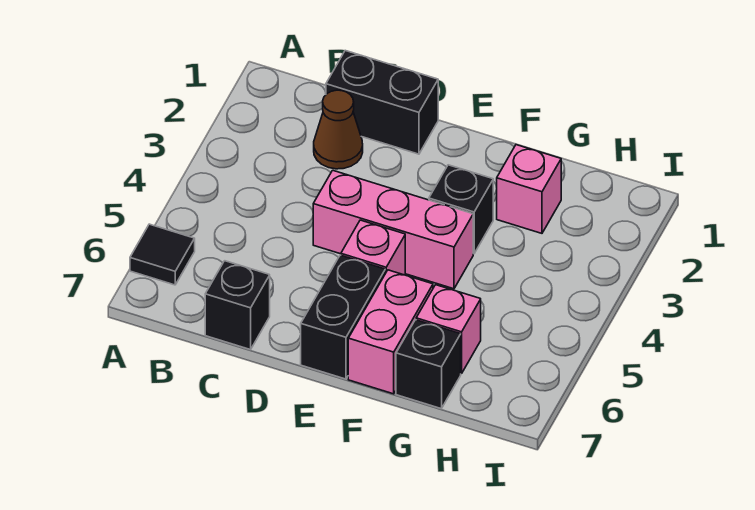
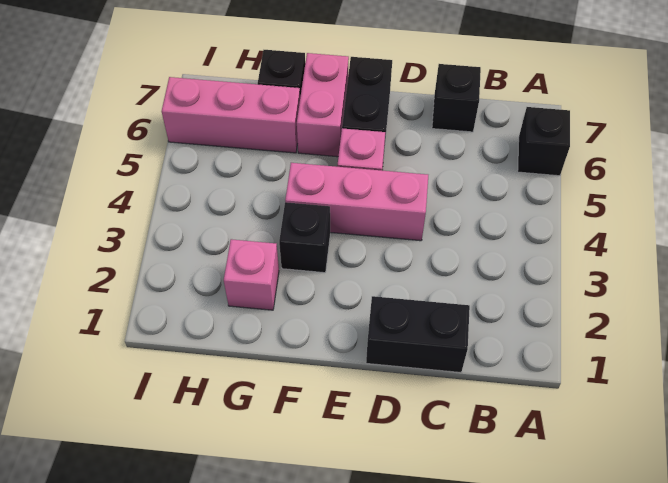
black tile A6 level 1 -> black brick A6 level 1
brown cone C2 level 1 -> none
pink brick G6 level 1 -> pink brick G6:I6 level 1

